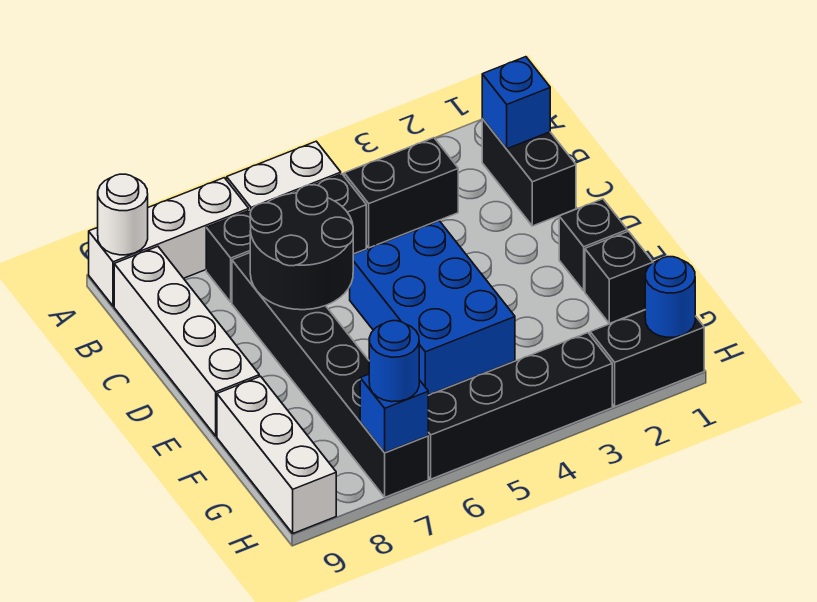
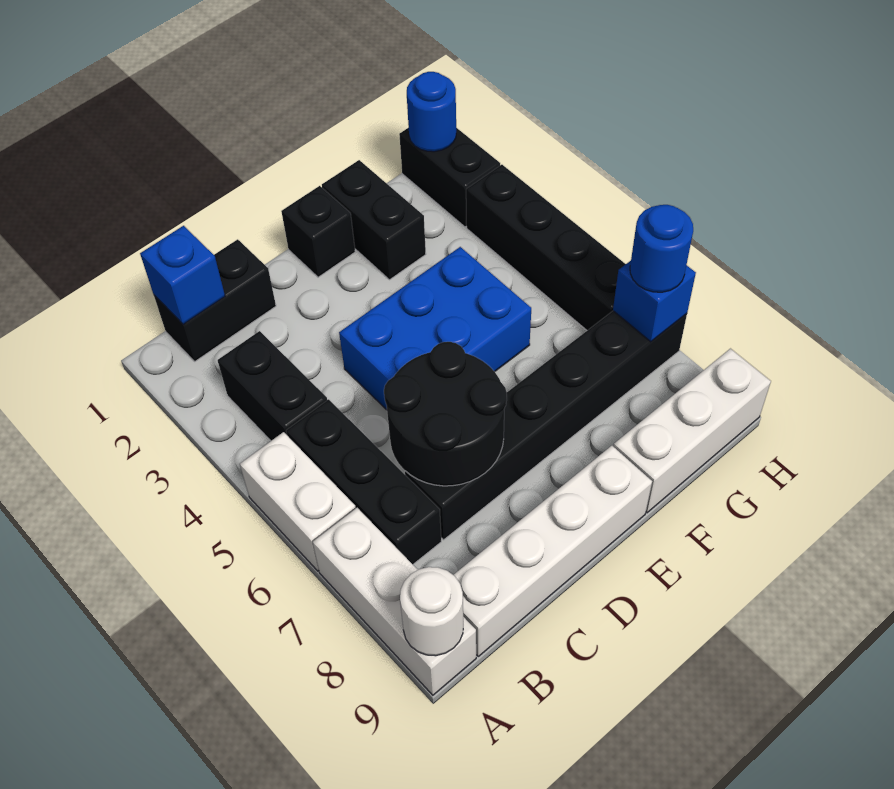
black brick F1 level 1 -> black brick F1:F2 level 1

